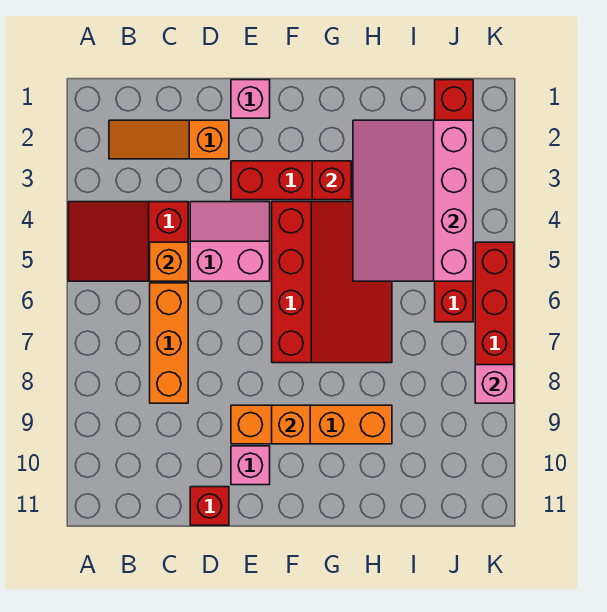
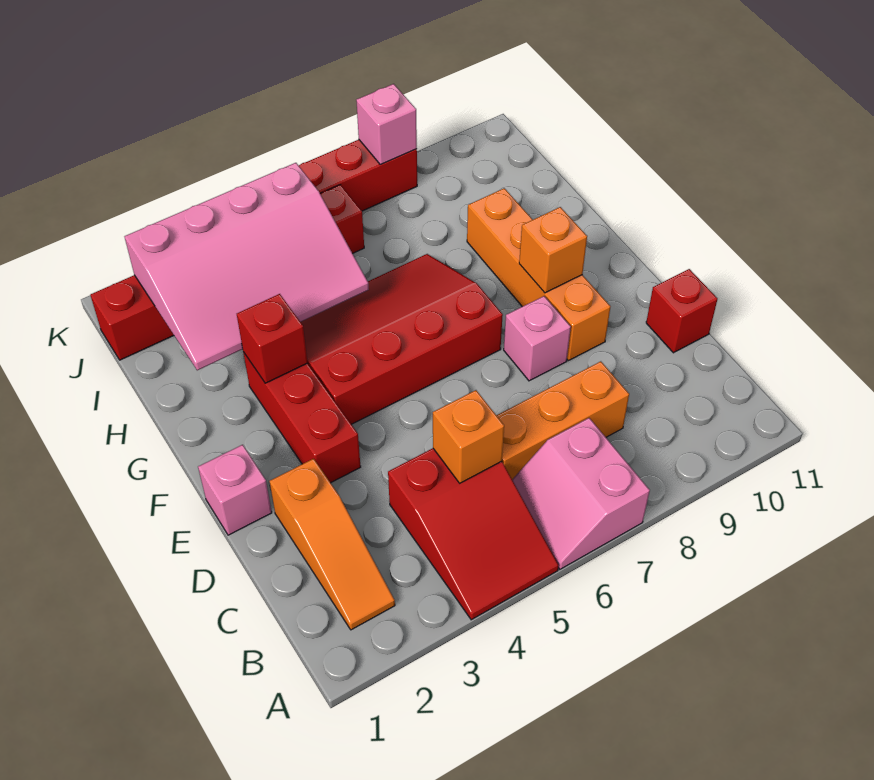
pink slope D4:E5 level 1 top 5 -> pink slope A6:B7 level 1 top 7
pink brick E10 level 1 -> pink brick E8 level 1

